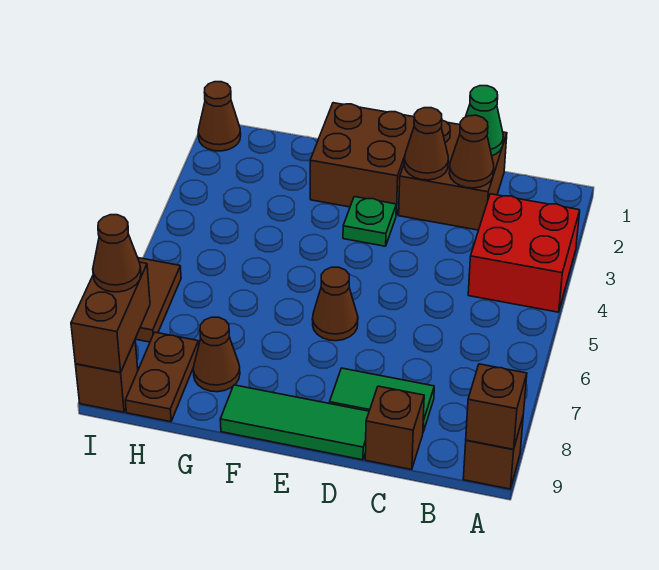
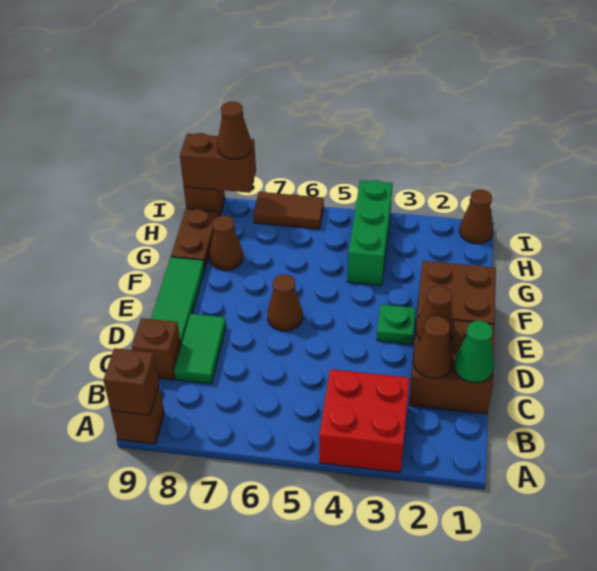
none -> green brick G4:I4 level 1
brown plate H8:H9 level 1 -> brown plate G9:H9 level 1

